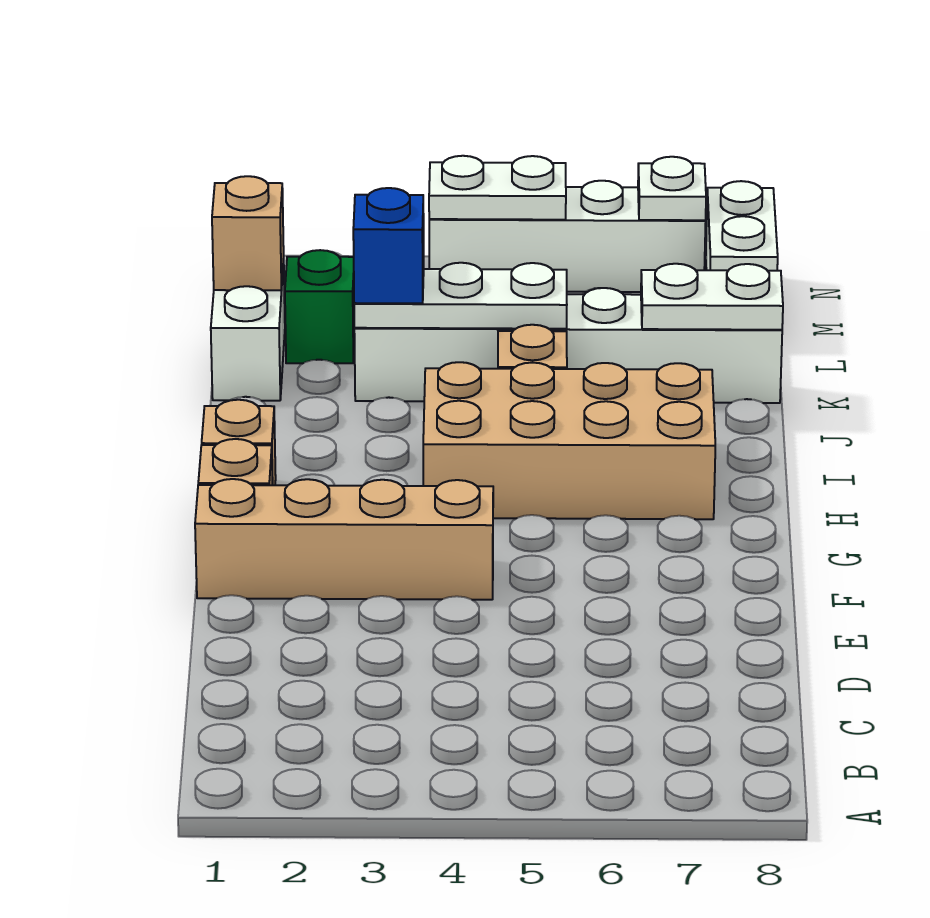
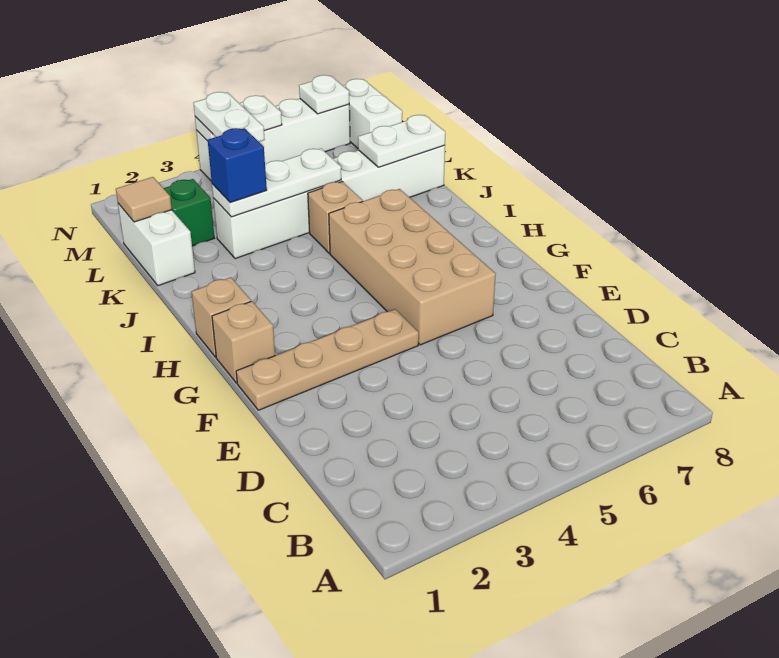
tan brick F1:F4 level 1 -> tan plate F1:F4 level 1
tan brick H4:I7 level 1 -> tan brick F5:I6 level 1
tan brick L1 level 2 -> tan tile L1 level 2
none -> white plate M4:N4 level 3

